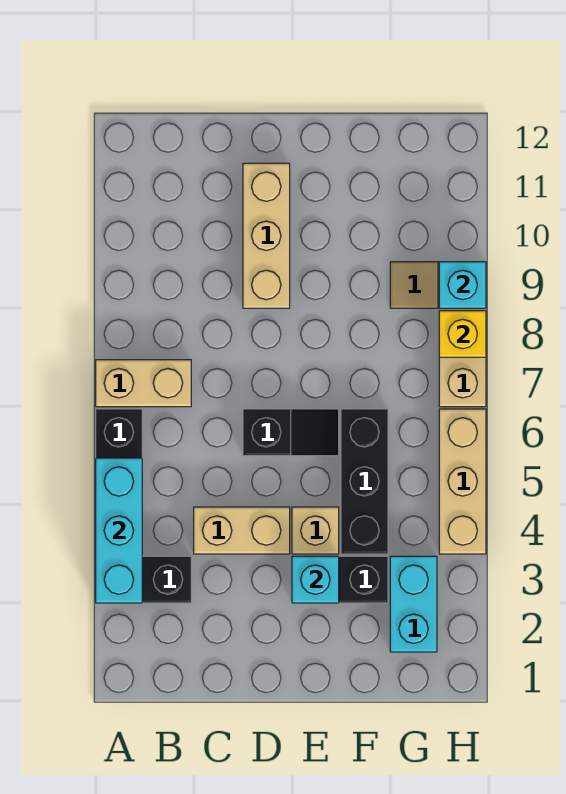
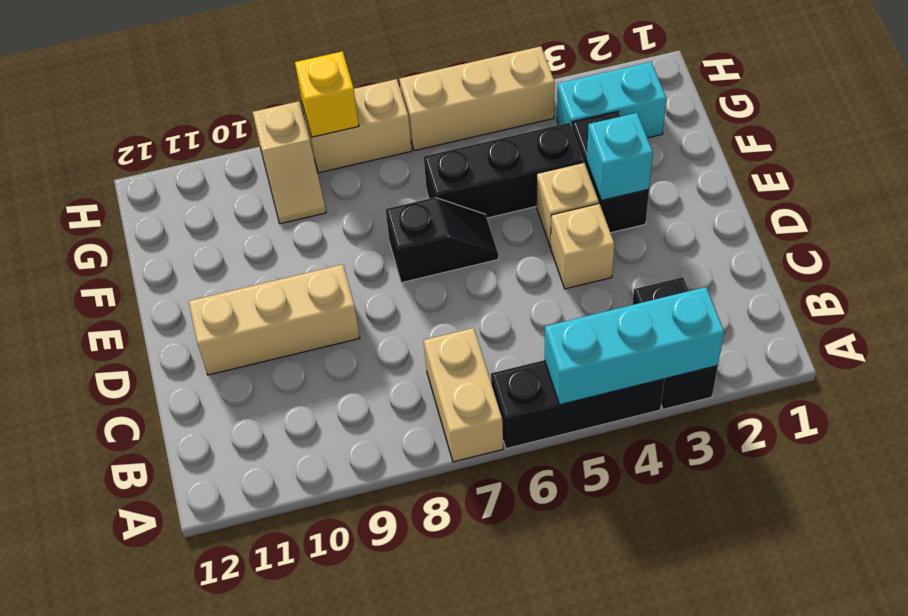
tan brick C4:D4 level 1 -> tan brick D4 level 1
black slope D6:E6 level 1 top D -> black slope E6:E7 level 1 top 7
cyan brick H9 level 2 -> none

